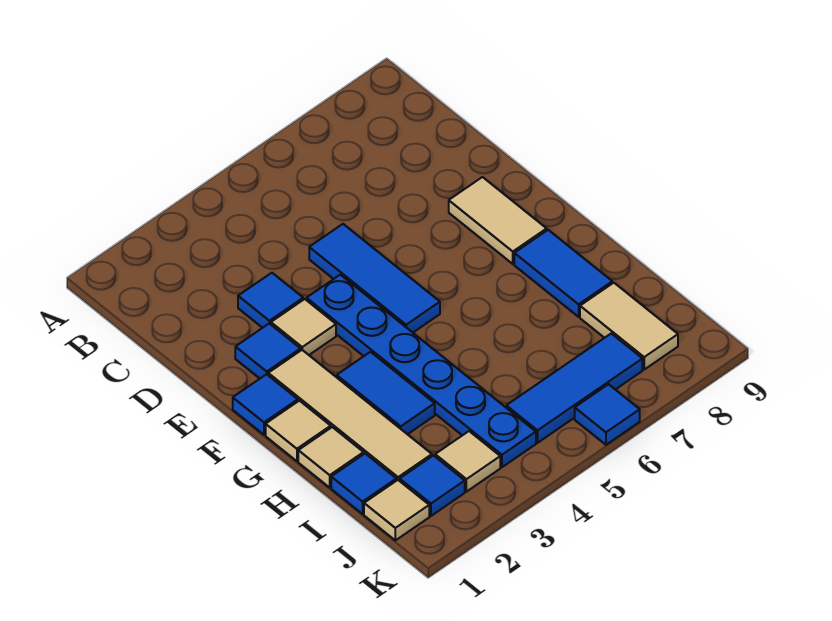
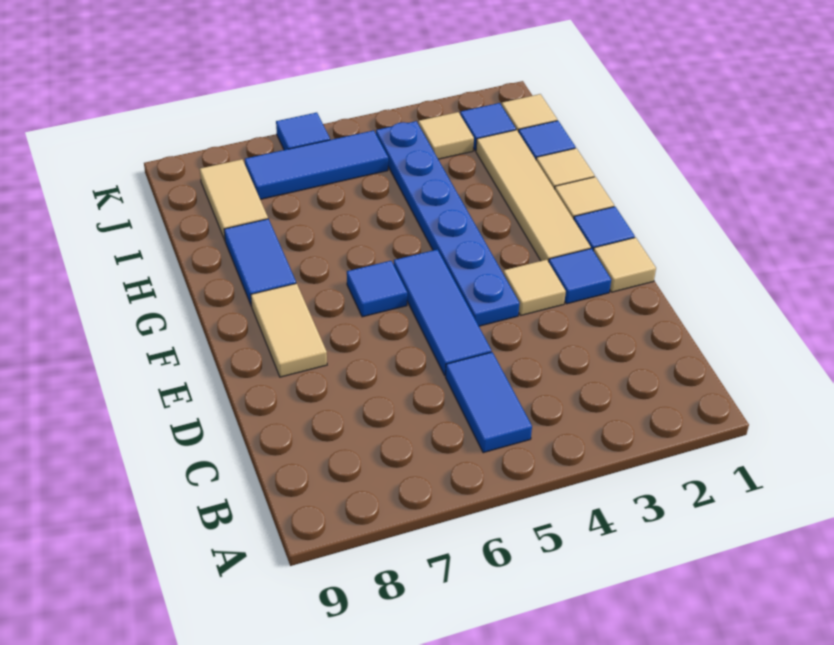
blue tile D3 level 1 -> blue tile F6 level 1
none -> tan tile E1 level 1
blue tile G3:H3 level 1 -> blue tile B5:C5 level 1

